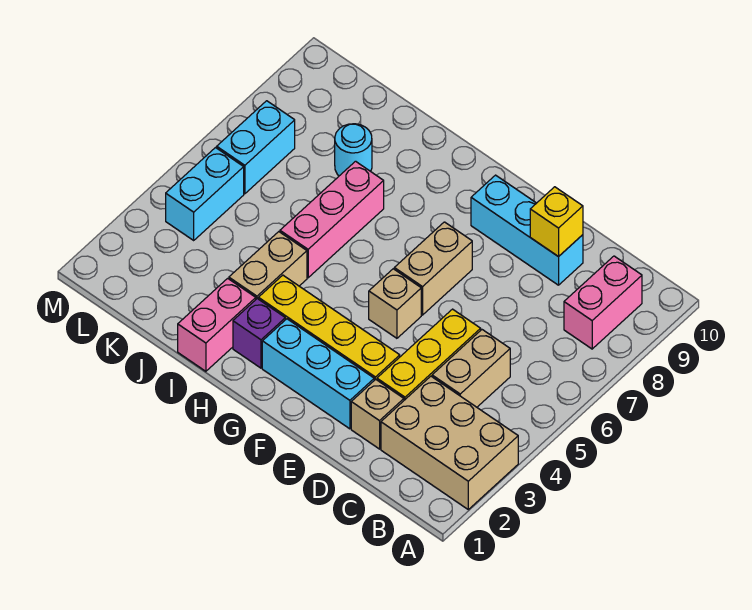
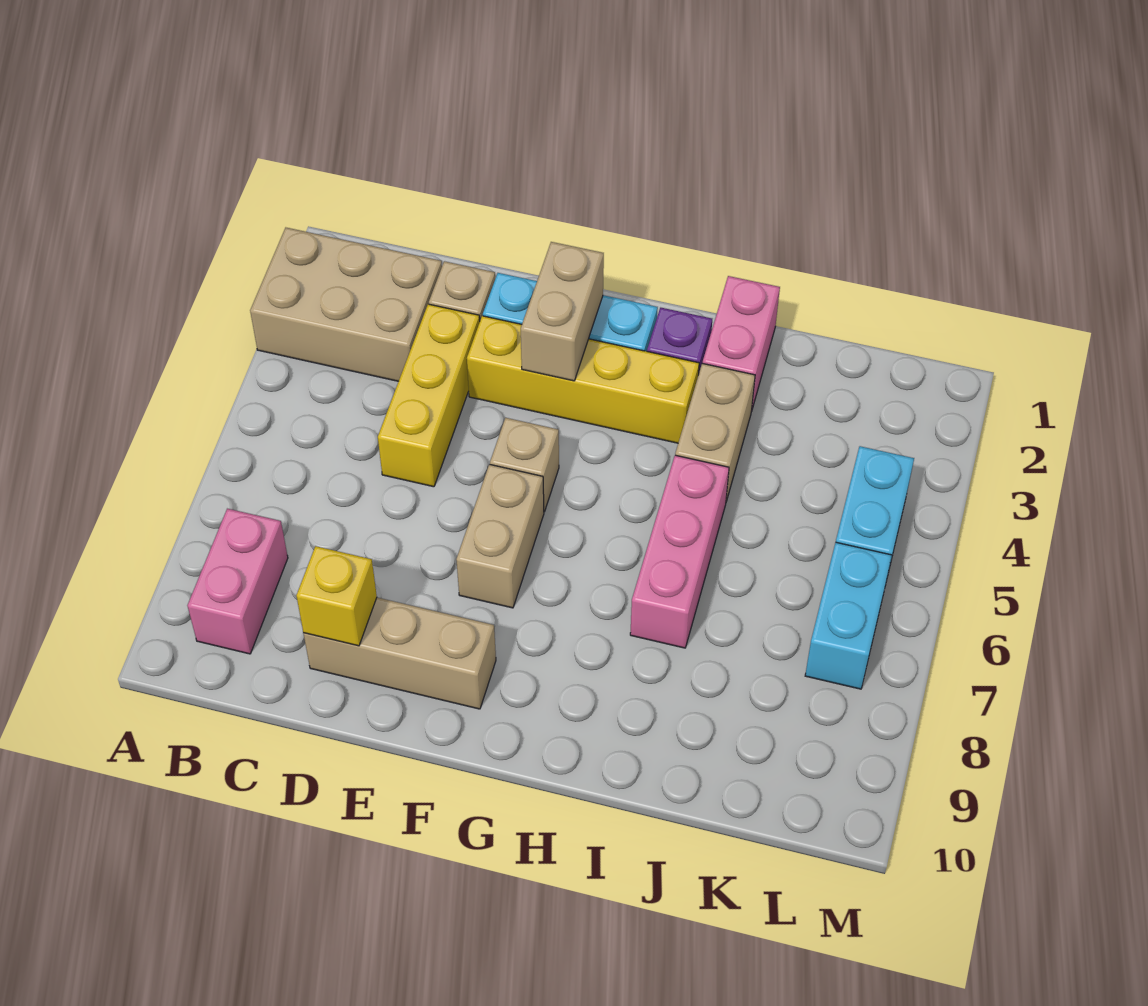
tan brick C4:C5 level 1 -> tan brick F2:F3 level 2
cyan brick D9:F9 level 1 -> tan brick D9:F9 level 1
cyan round brick J8 level 1 -> none

